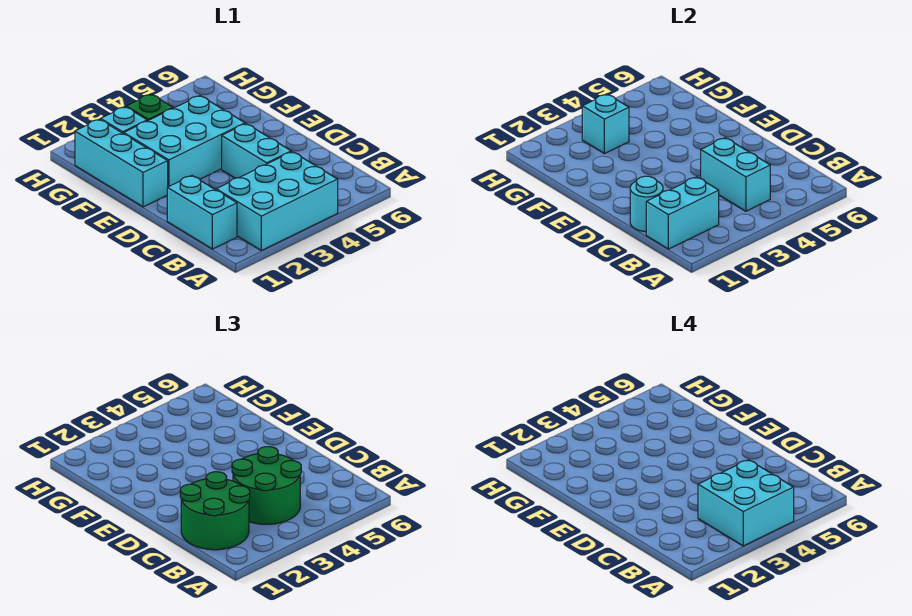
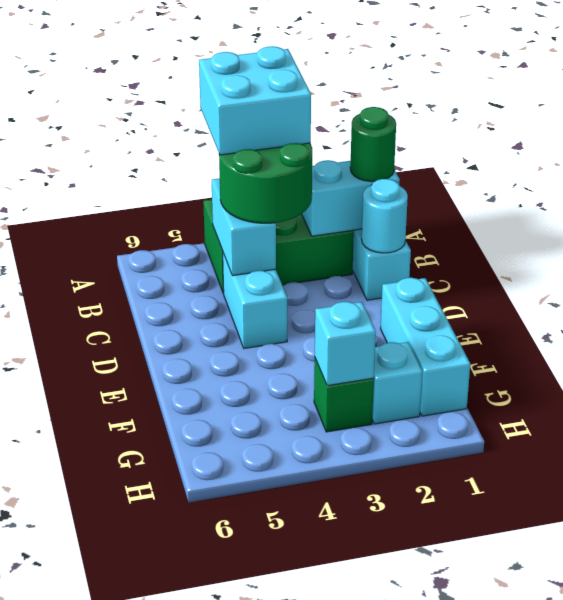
cyan brick A2:B4 level 1 -> green brick A2:B4 level 1
green round brick B1:C2 level 3 -> green round brick B1 level 3
cyan brick E2:F4 level 1 -> none

